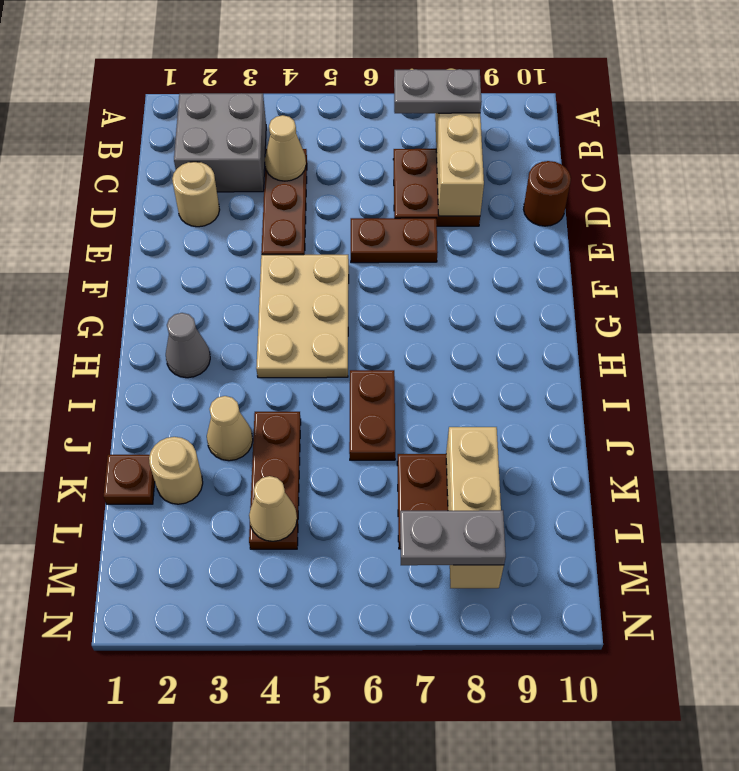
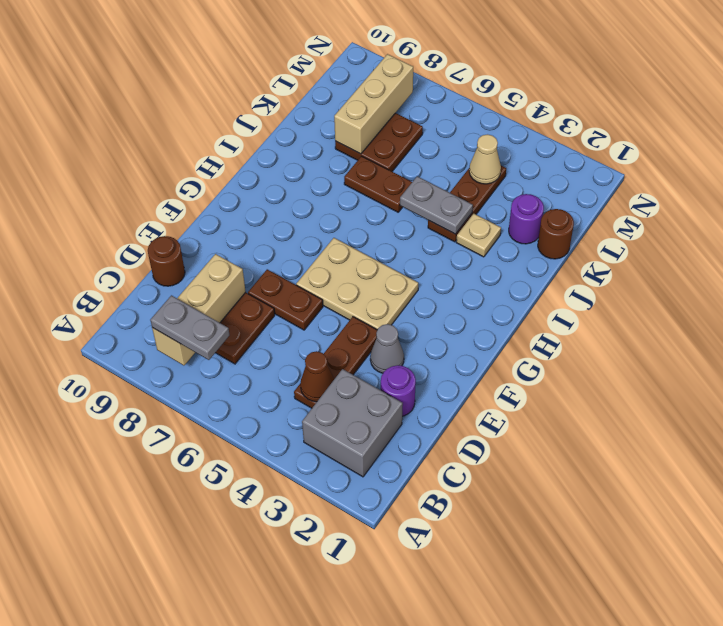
tan cone C4 level 2 -> brown cone C4 level 2
tan round brick D2 level 1 -> purple round brick D2 level 1
tan plate F4:H5 level 1 -> tan plate F4:G6 level 1
grey cone H2 level 1 -> grey cone E3 level 1
brown plate I6:J6 level 1 -> brown plate J6:J7 level 1
tan cone J3 level 1 -> tan plate J3 level 1
brown plate K1 level 1 -> brown round brick K1 level 1
tan round brick K2 level 1 -> purple round brick K2 level 1
grey plate M7:M8 level 3 -> grey plate J4:J5 level 2

